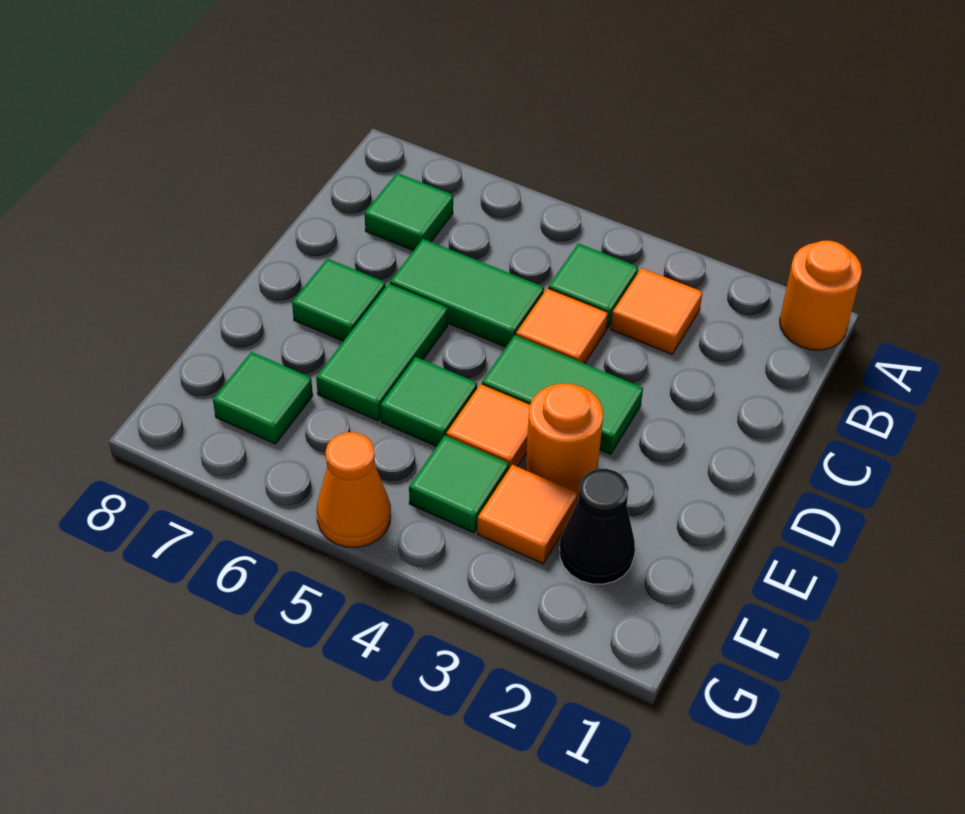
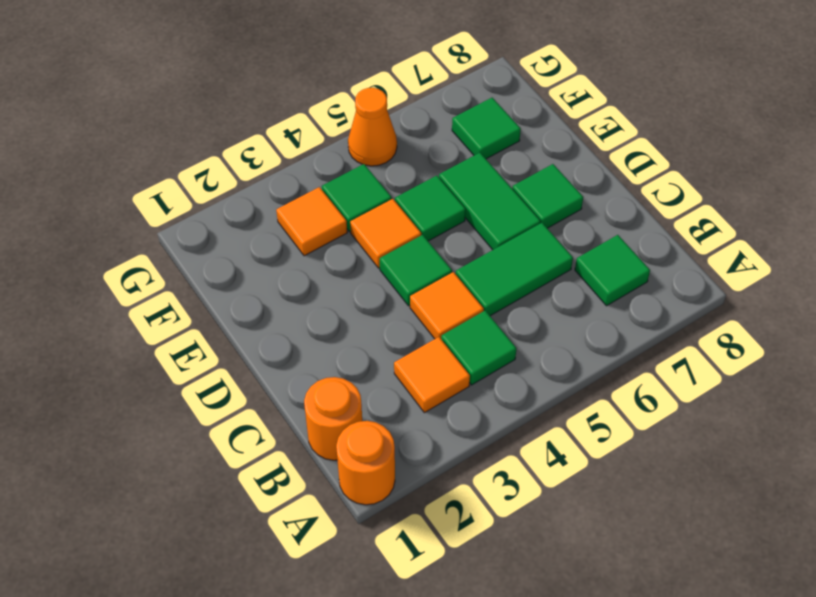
green tile D3:D4 level 1 -> green tile D4 level 1
orange round brick E3 level 1 -> orange round brick B1 level 1
black cone F2 level 1 -> none

